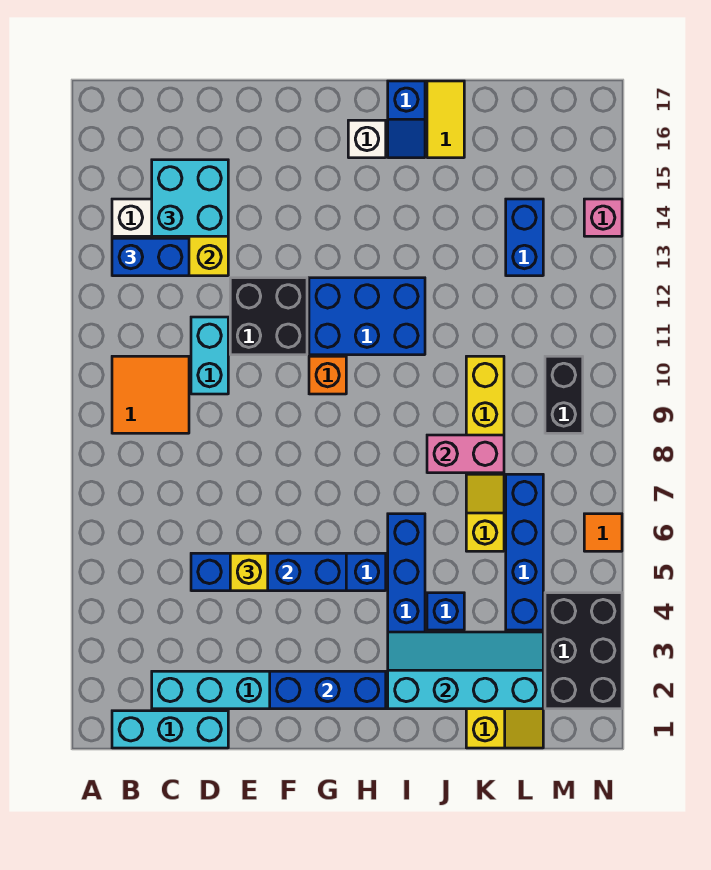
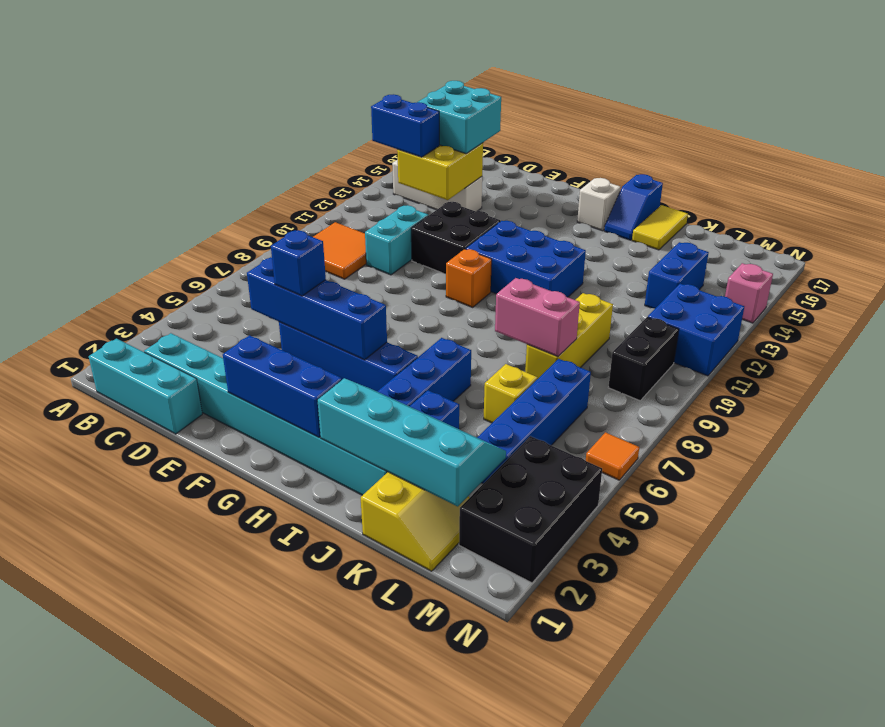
yellow brick E5 level 3 -> blue brick E5 level 3
none -> blue brick M11:N12 level 1

